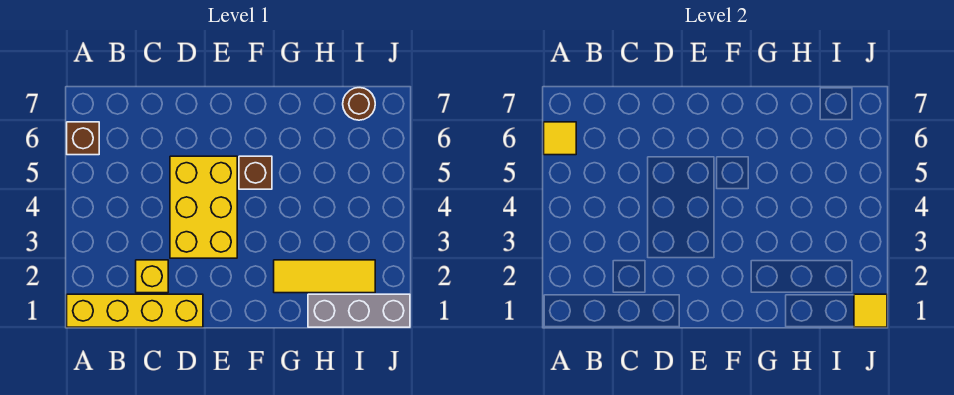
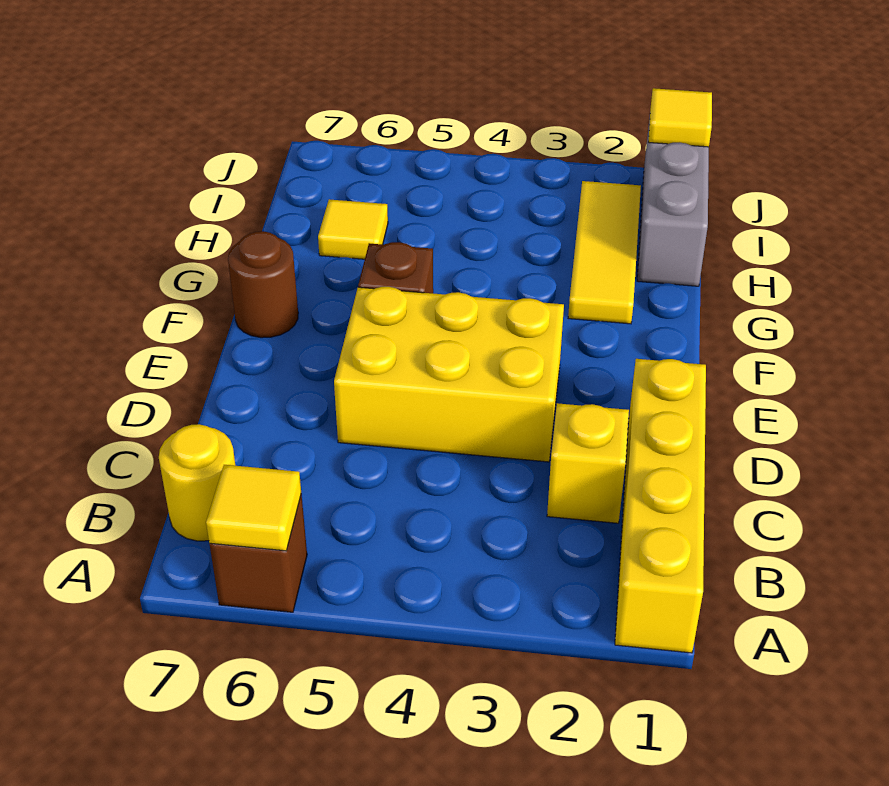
none -> yellow round brick B7 level 1
none -> yellow tile H6 level 1
brown round brick I7 level 1 -> brown round brick F7 level 1

